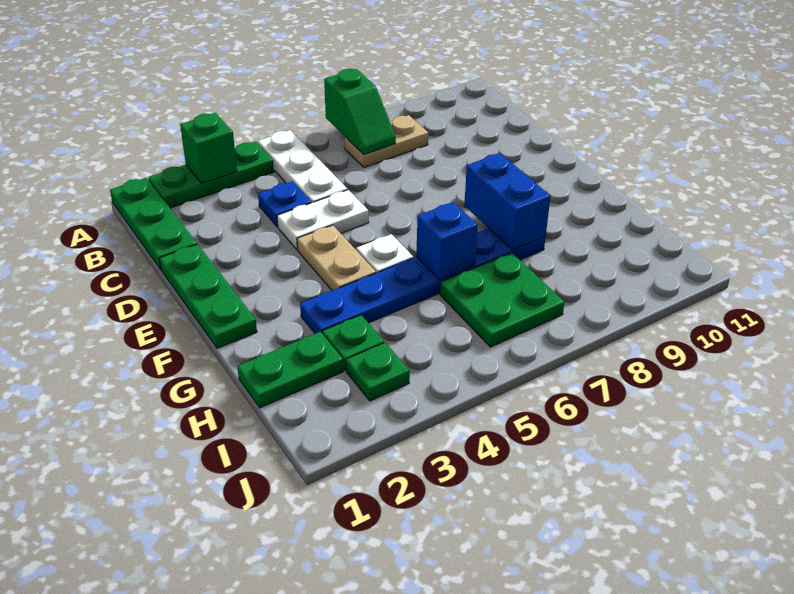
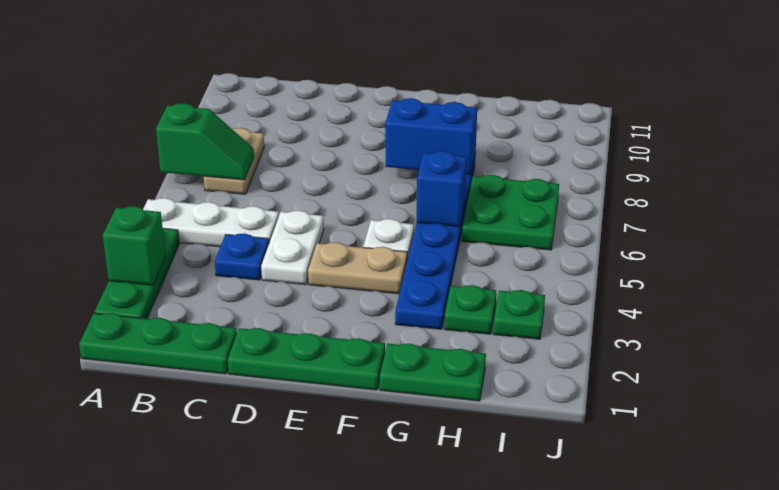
green plate H1:H2 level 1 -> green plate G1:H1 level 1

